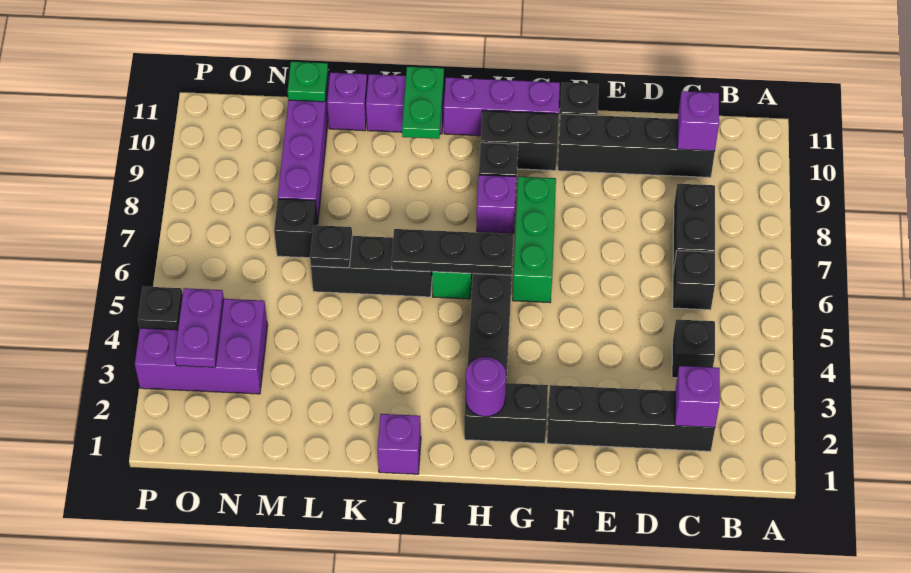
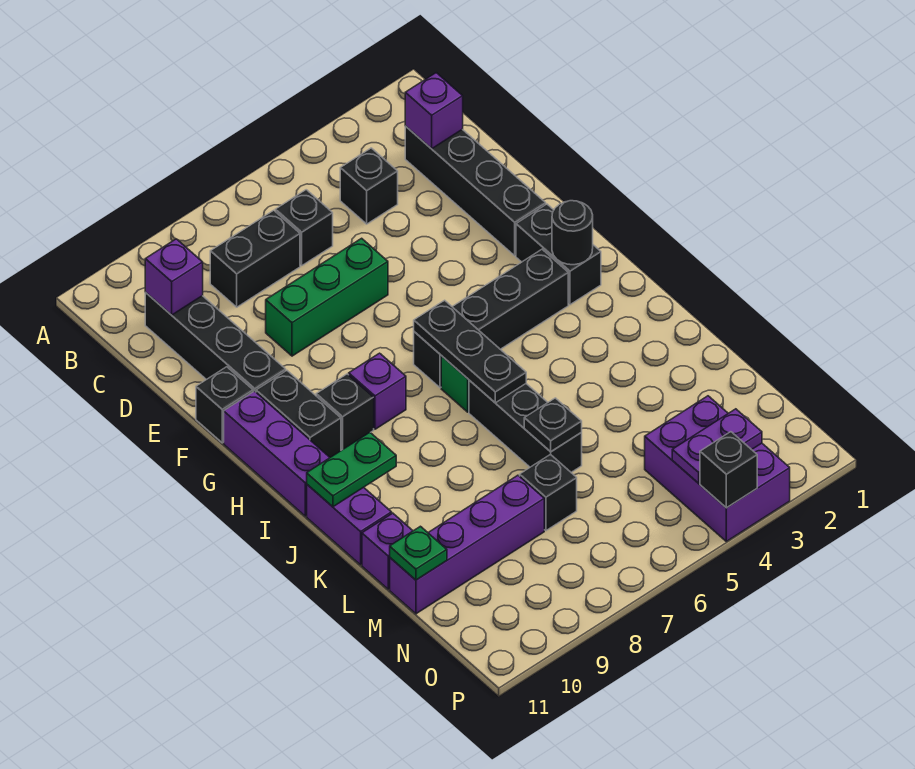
green brick G6:G8 level 1 -> green brick E6:E8 level 1
purple round brick H2 level 2 -> black round brick H2 level 2
purple brick J1 level 1 -> none
black plate P4 level 2 -> black brick P4 level 2

